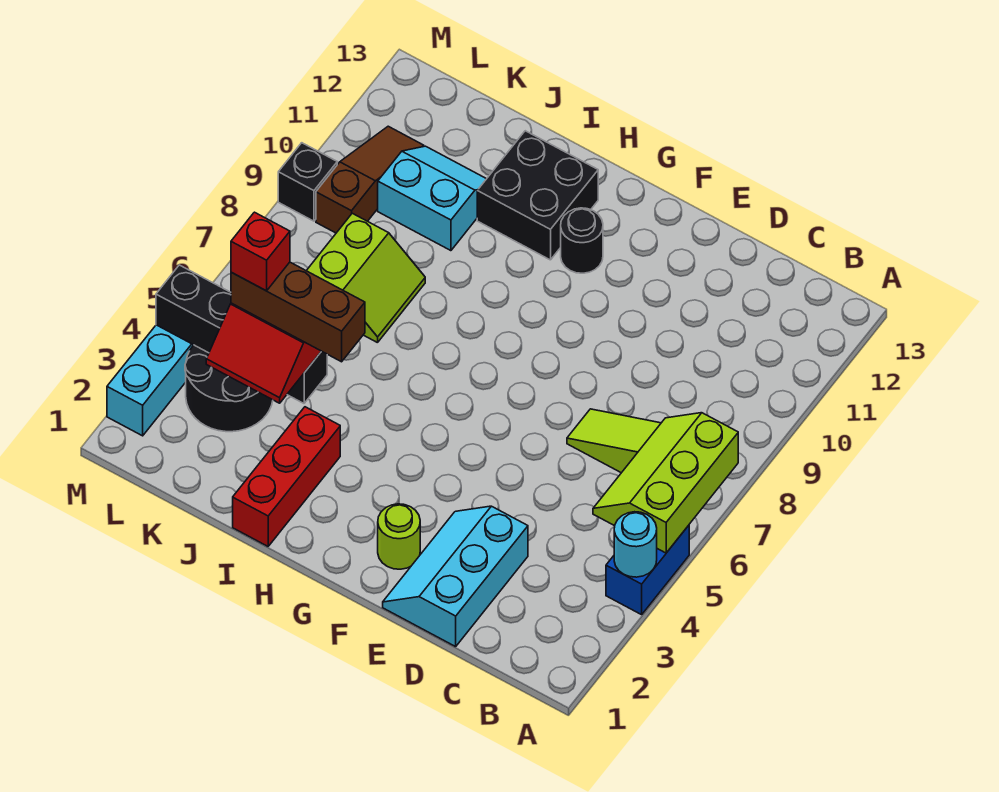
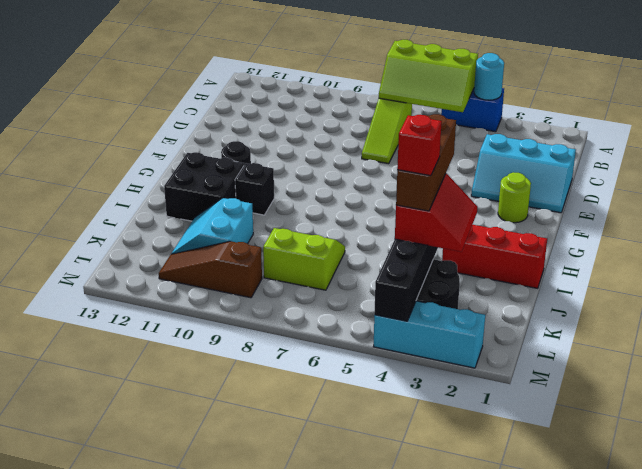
black brick M9 level 1 -> black brick H10 level 1

